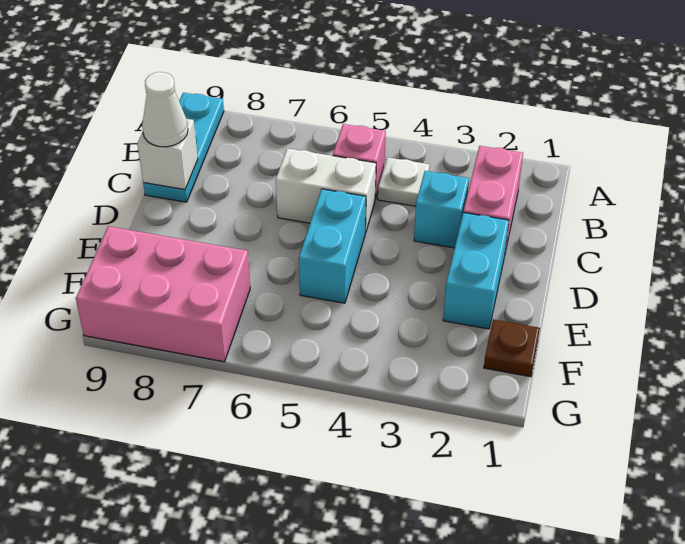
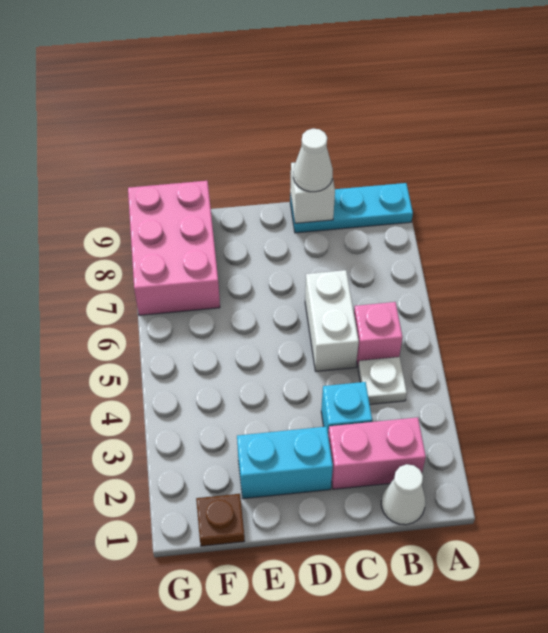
none -> white cone B1 level 1
cyan brick D5:E5 level 1 -> none

